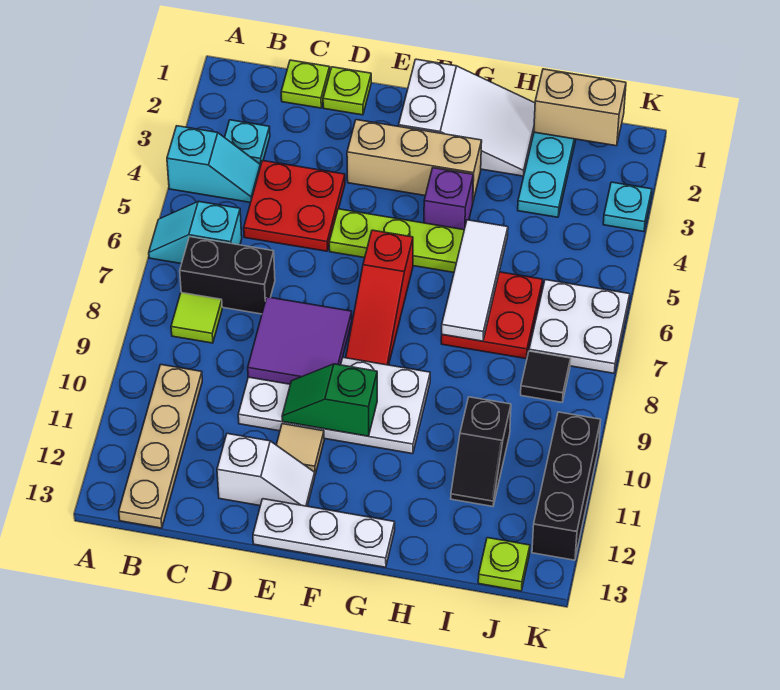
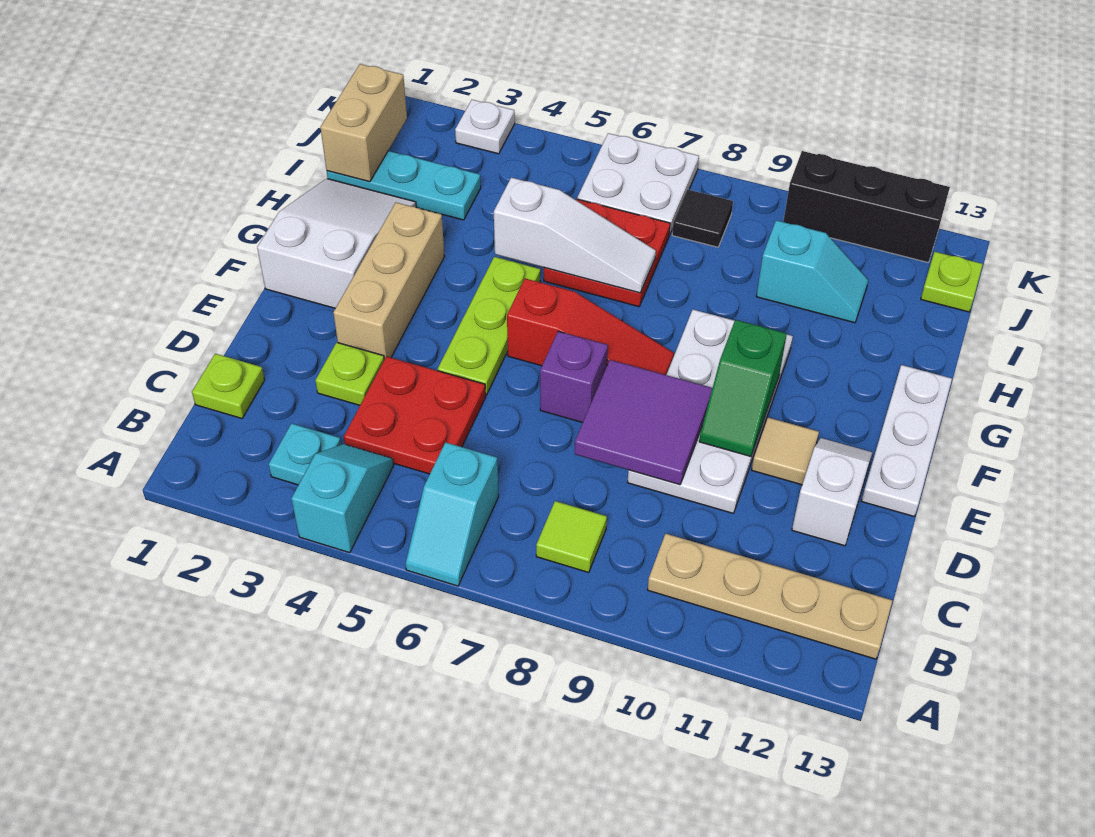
black brick B7:C7 level 1 -> none
lime plate D1 level 1 -> lime plate D3 level 1
purple brick G4 level 1 -> purple brick E7 level 1
white tile H5:H7 level 2 -> white slope H5:H7 level 2 top 5
black slope I10:I11 level 1 top 10 -> cyan slope I10:I11 level 1 top 10
cyan plate K3 level 1 -> white plate K3 level 1

